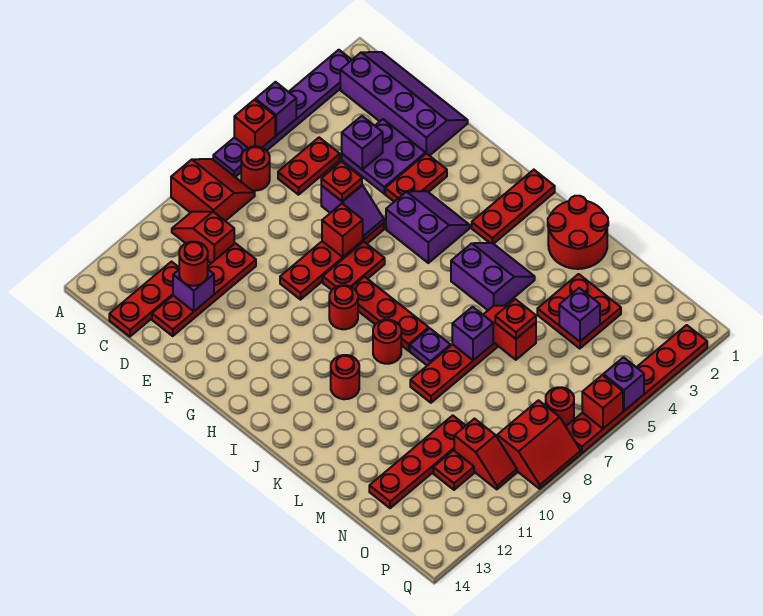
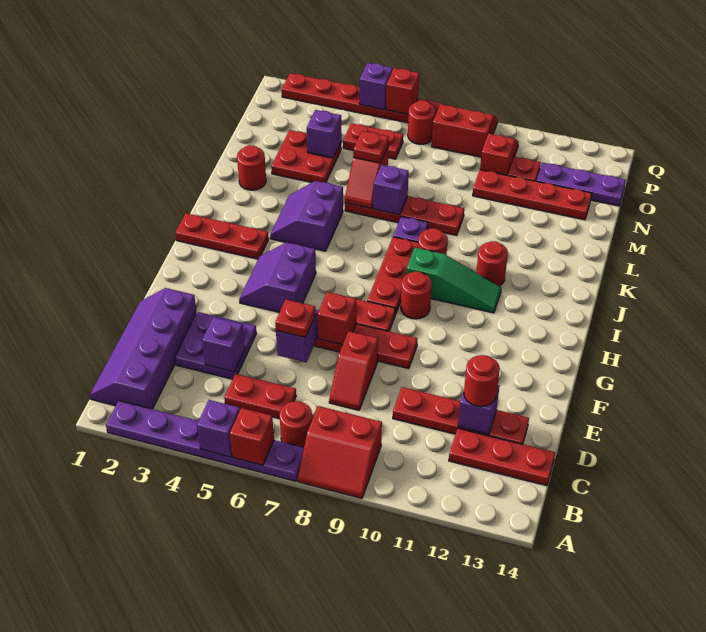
red slope A8:B9 level 1 top 9 -> red slope A8:B9 level 1 top B
red slope B10:C10 level 1 top C -> red slope D8:E8 level 1 top E
red plate F3:F4 level 1 -> red plate O5:O6 level 1
none -> green slope I9:I11 level 1 top 9
red round brick K1:L2 level 1 -> red round brick L2 level 1
none -> purple plate O12:O14 level 1

